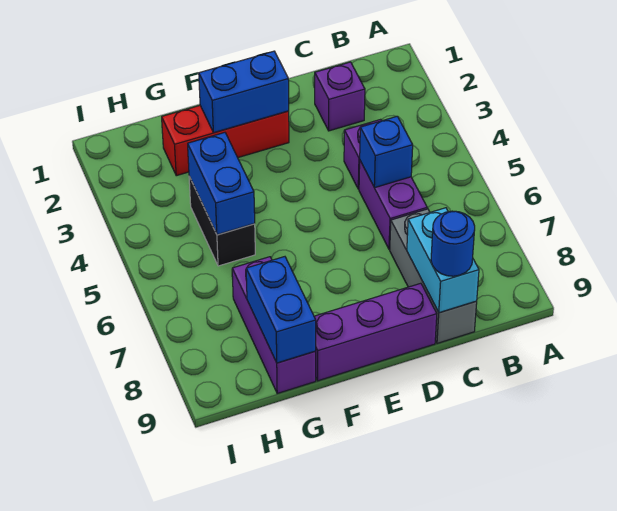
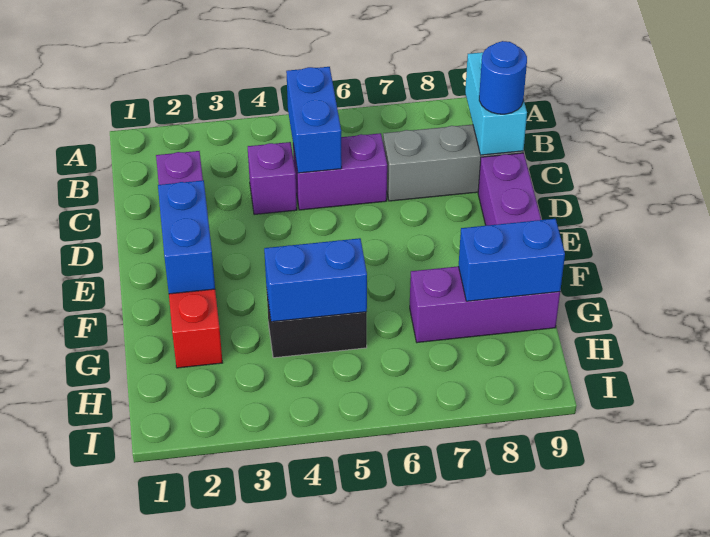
blue brick C5 level 2 -> blue brick B5:C5 level 2
cyan brick C8:C9 level 2 -> cyan brick B9:C9 level 2

